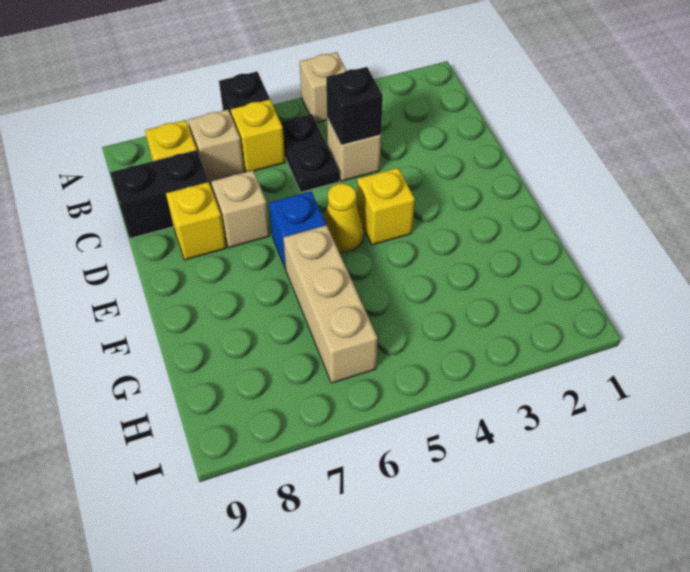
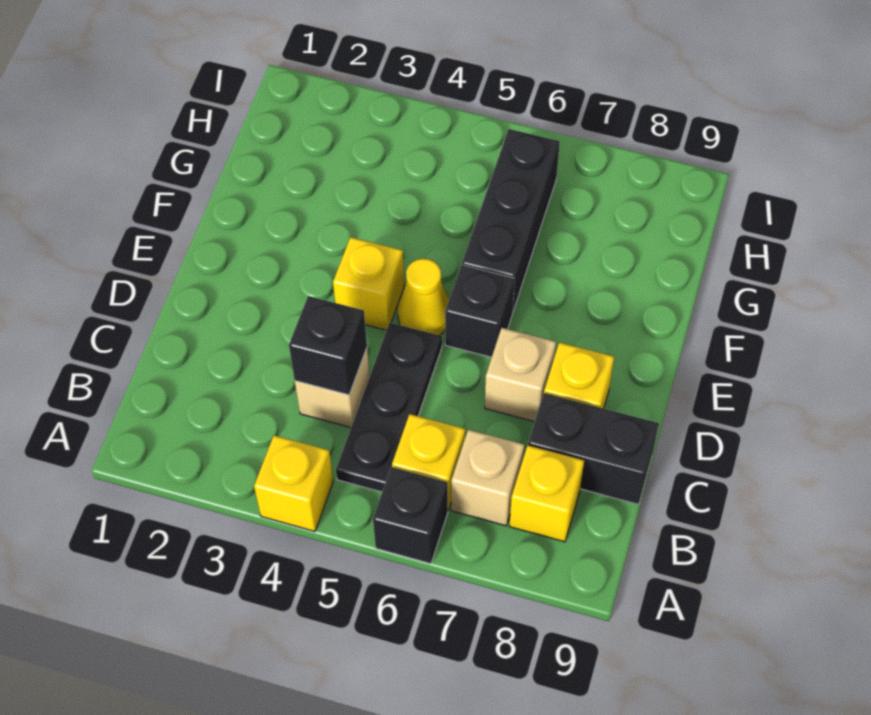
tan brick A4 level 1 -> yellow brick A4 level 1
black plate B5:C5 level 1 -> black plate B5:D5 level 1
blue brick E6 level 1 -> black brick E6 level 1
tan brick F6:H6 level 1 -> black brick F6:H6 level 1

